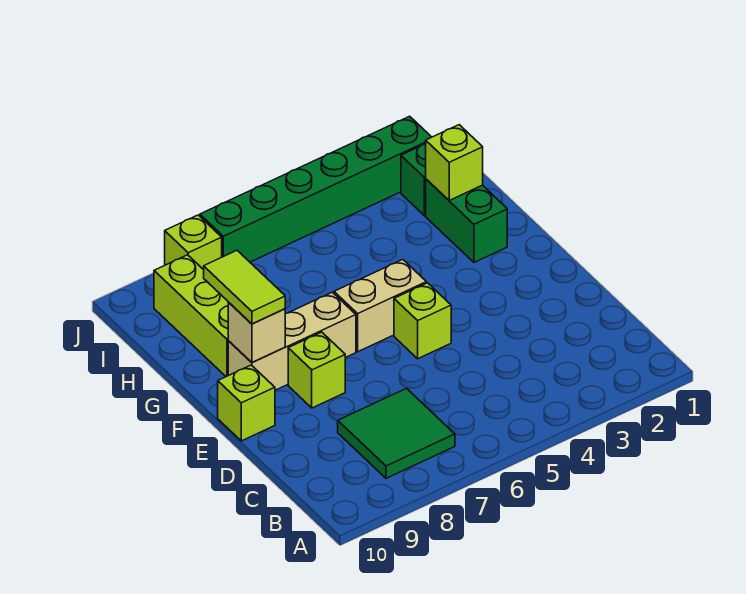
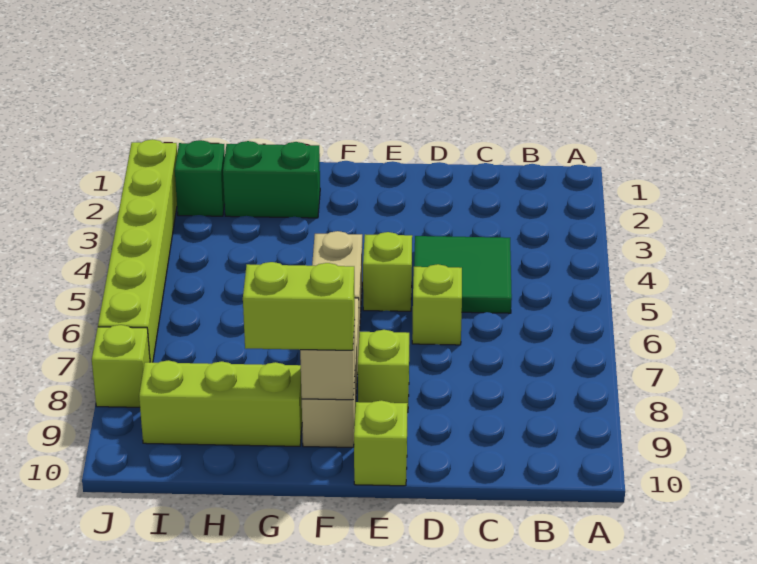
green tile B7:C8 level 1 -> green tile C4:D5 level 1
lime tile F9:G9 level 3 -> lime brick F9:G9 level 3
lime brick H2 level 2 -> lime brick D6 level 1
green brick J2:J7 level 1 -> lime brick J2:J7 level 1

